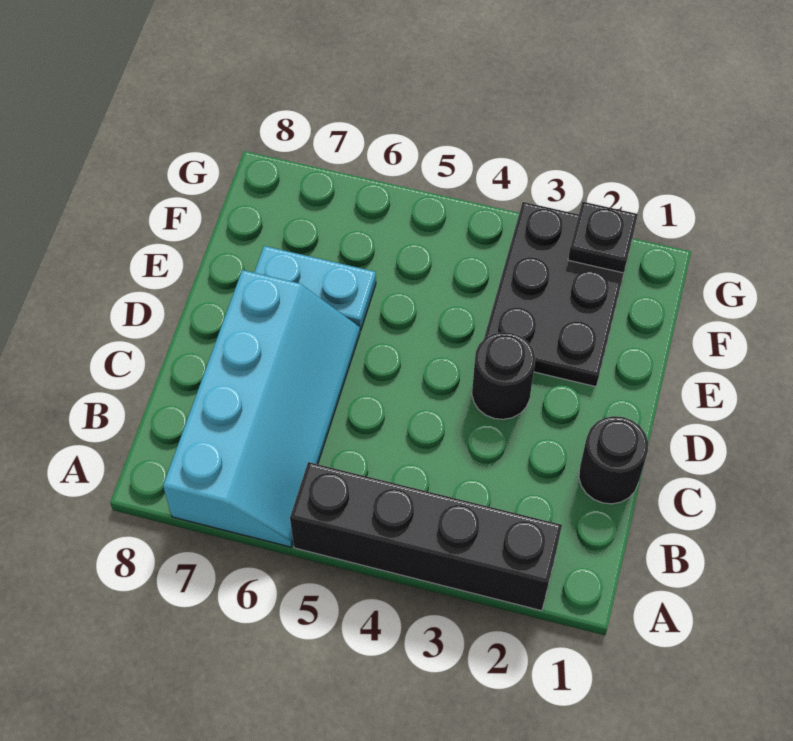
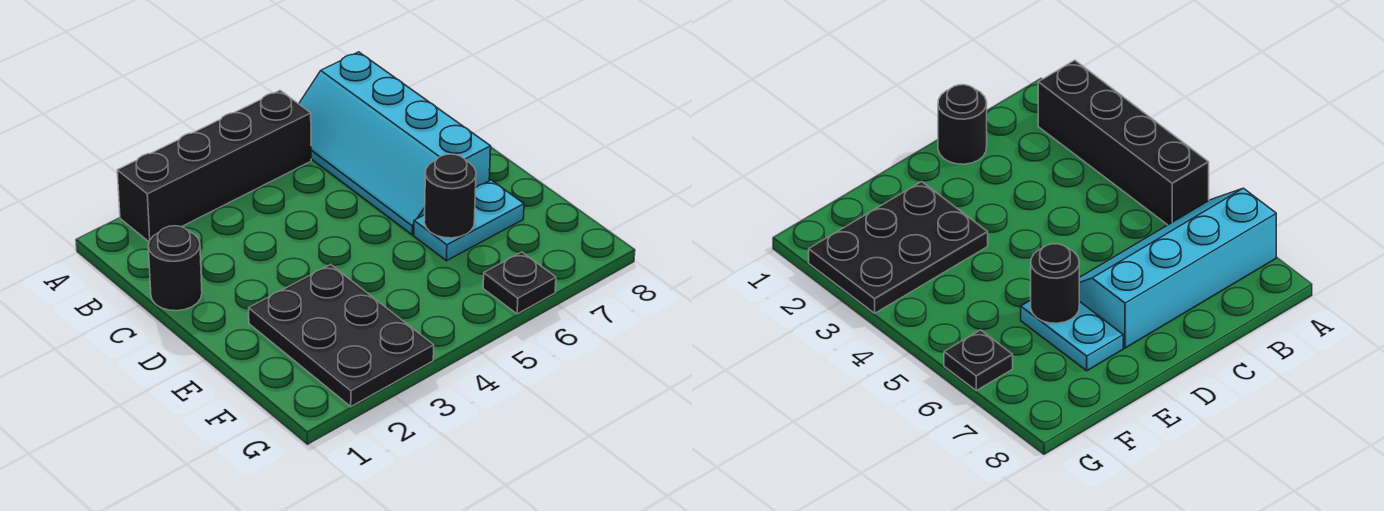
black round brick D3 level 1 -> black round brick E6 level 2
black plate G2 level 2 -> black plate G6 level 1

